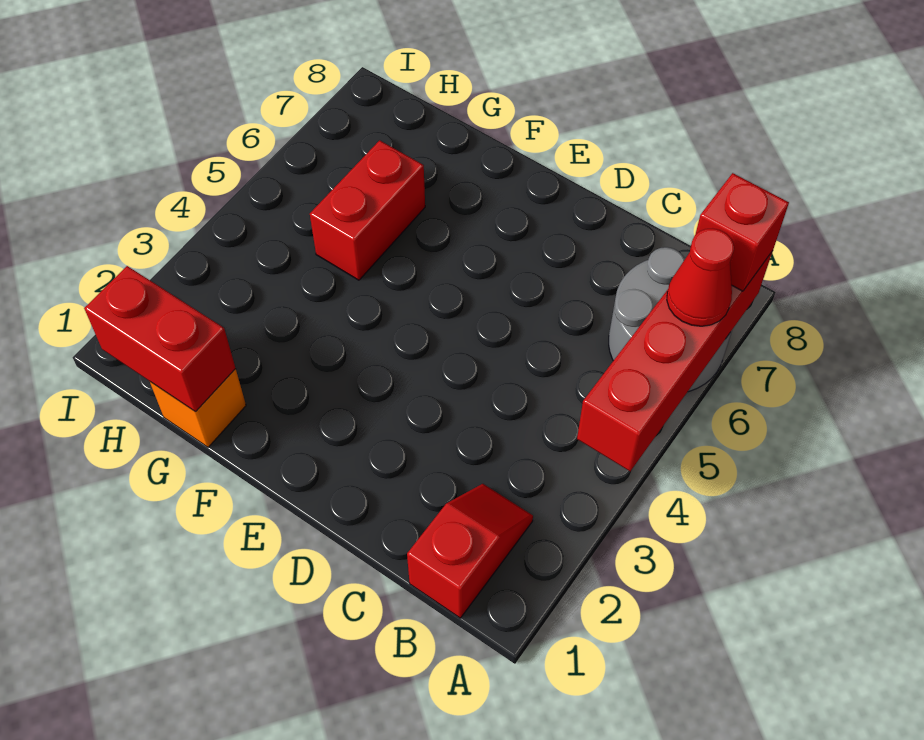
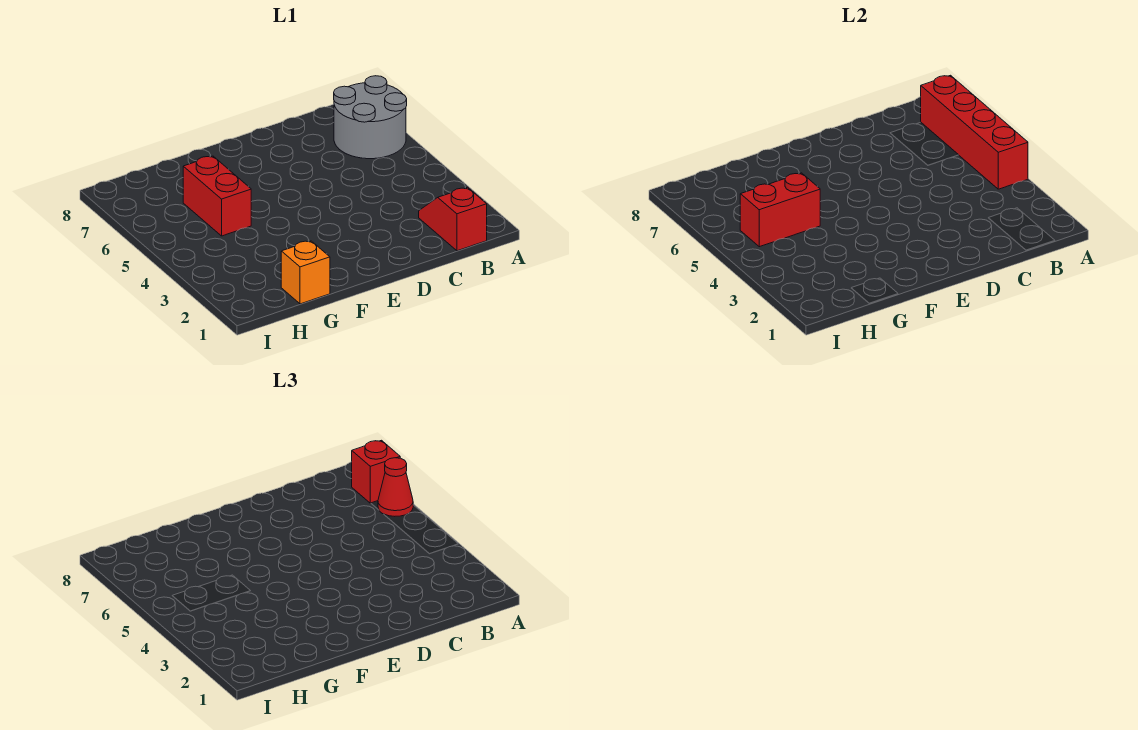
red brick G1:H1 level 2 -> red brick G5:H5 level 2

